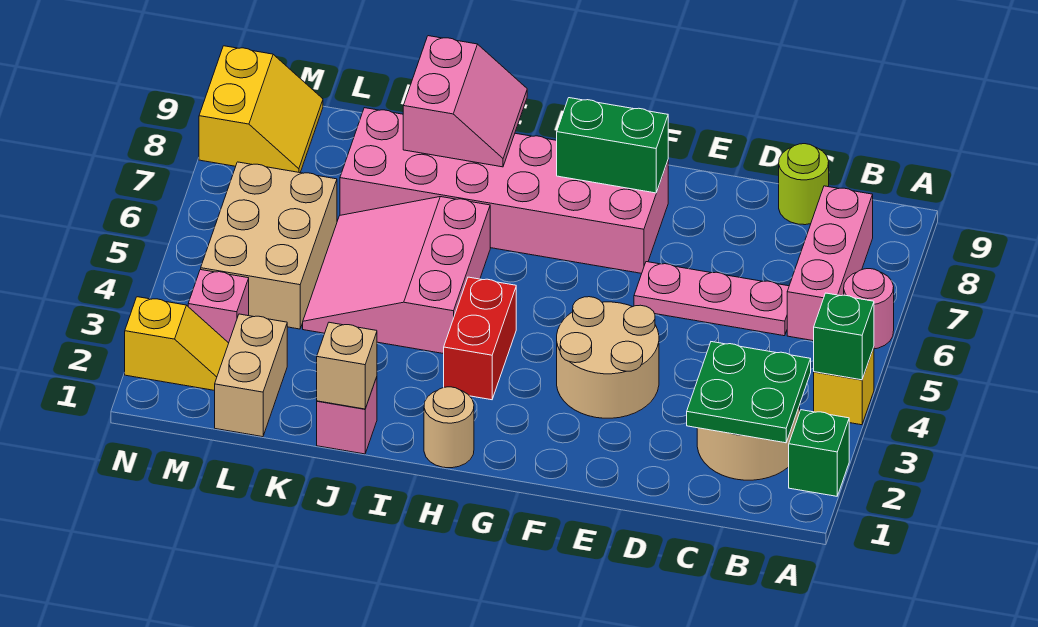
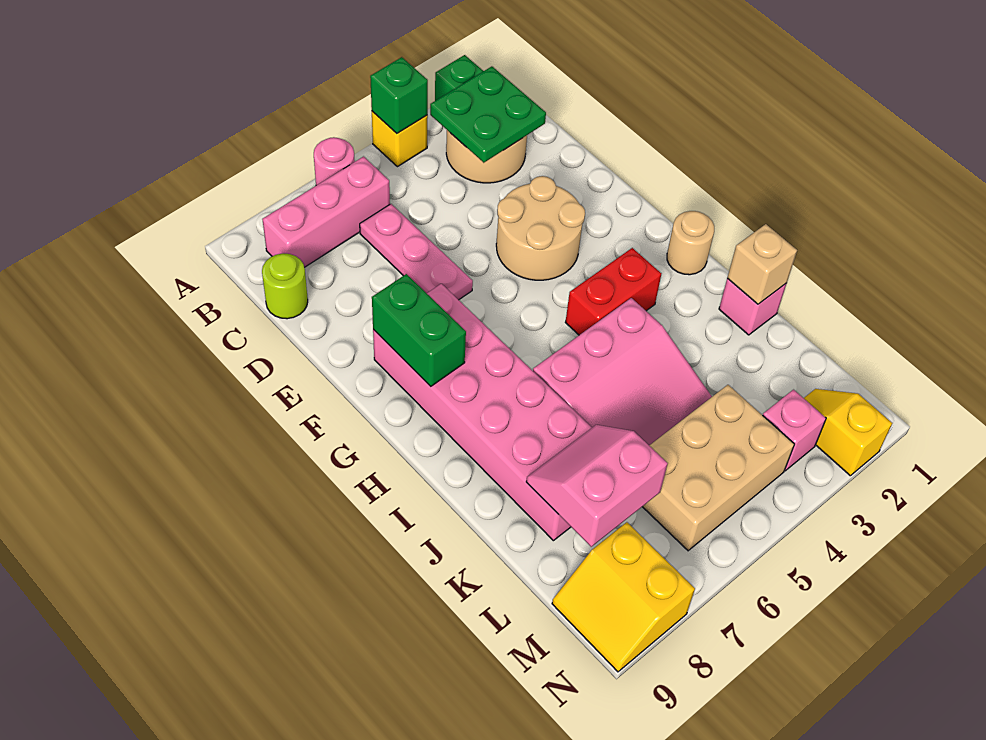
pink slope I8:J9 level 2 top J -> pink slope K7:L8 level 2 top L
tan brick L1:L2 level 1 -> none
yellow slope M8:N9 level 1 top N -> yellow slope M8:N9 level 1 top 8

